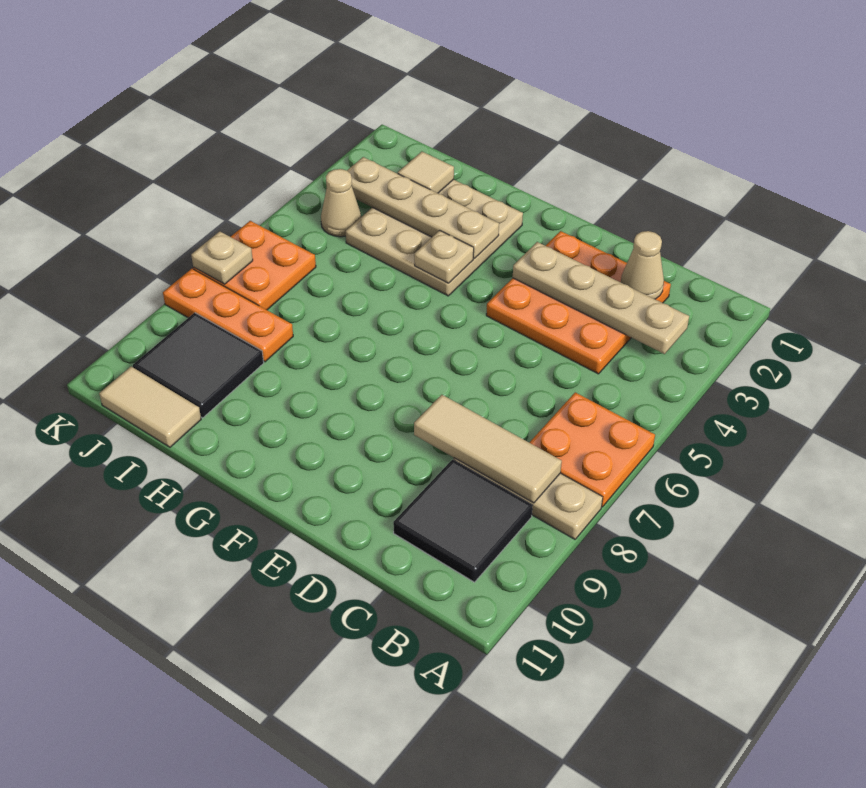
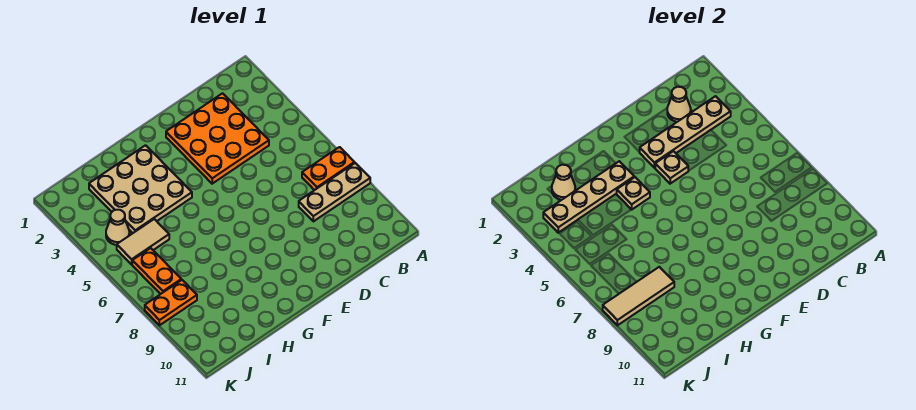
orange plate A6:B7 level 1 -> orange plate A7:B7 level 1
tan tile B8:D8 level 2 -> tan tile I8:K8 level 2
black tile B9:C10 level 1 -> none
tan tile I2 level 2 -> tan cone I2 level 2
orange plate I8:K8 level 1 -> orange plate J8:K8 level 1
black tile I9:J10 level 1 -> none
tan tile I11:J11 level 1 -> tan tile I5:J5 level 1
orange plate J6:K7 level 1 -> orange plate J6:J7 level 1
tan plate K7 level 2 -> tan plate E4 level 2

